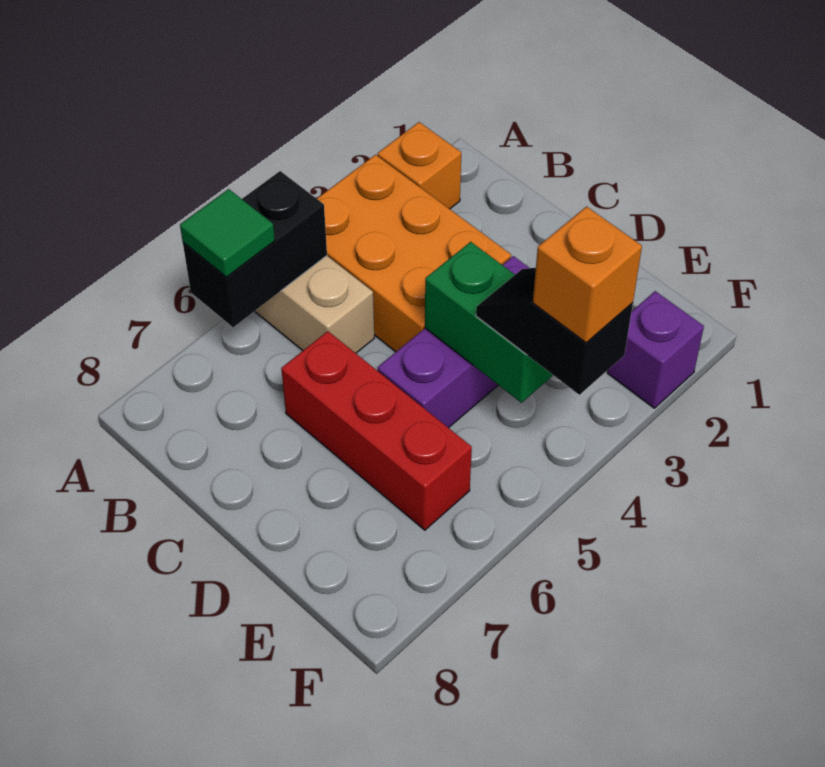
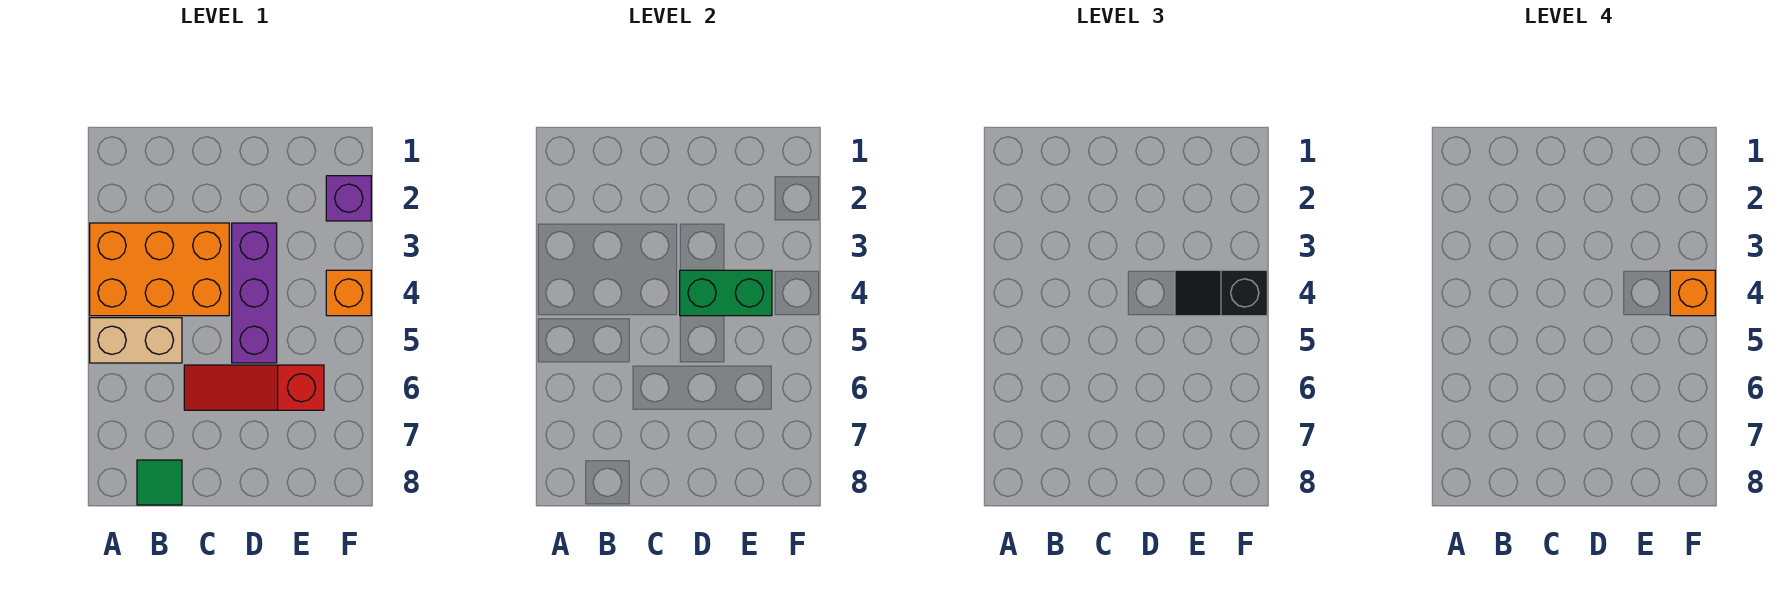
orange brick A2 level 1 -> orange brick F4 level 1
black brick A5:A6 level 2 -> none
green tile A6 level 3 -> green tile B8 level 1
red brick C6:E6 level 1 -> red slope C6:E6 level 1 top E

